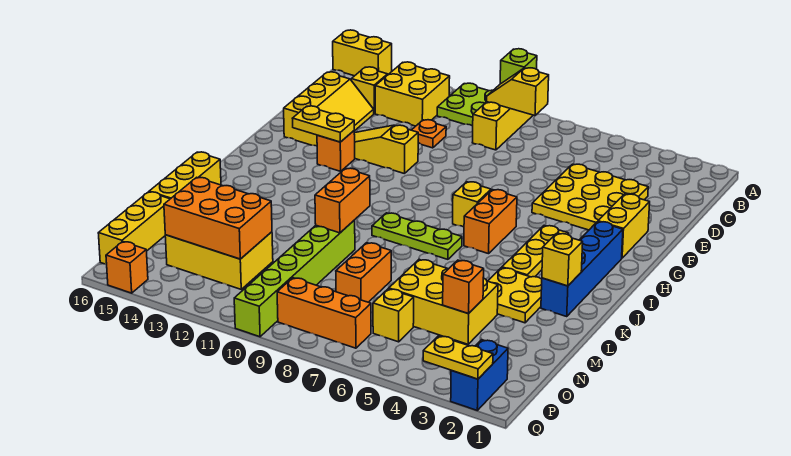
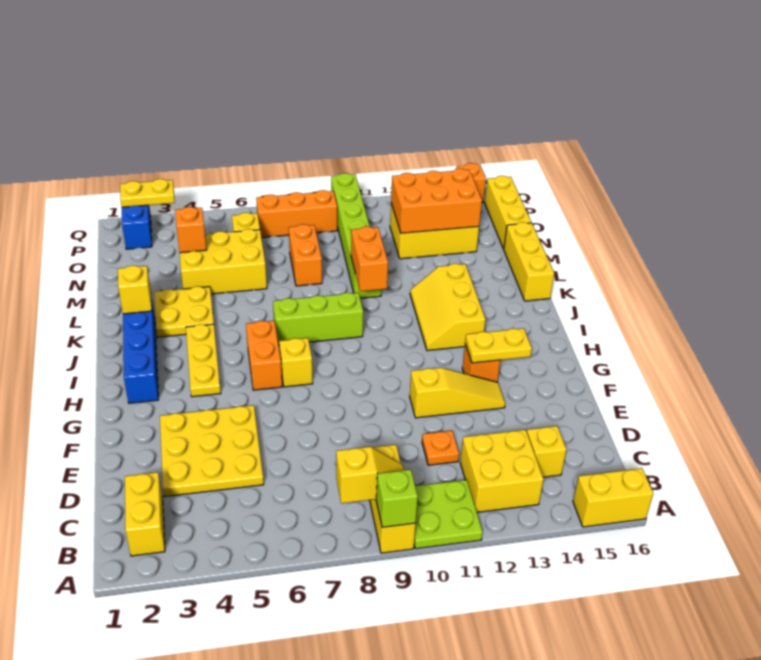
yellow slope D14:F15 level 1 top 15 -> yellow slope I12:K13 level 1 top 13
yellow brick F2:G2 level 1 -> yellow brick B2:C2 level 1
lime plate J7:J9 level 1 -> lime brick J7:J9 level 1

